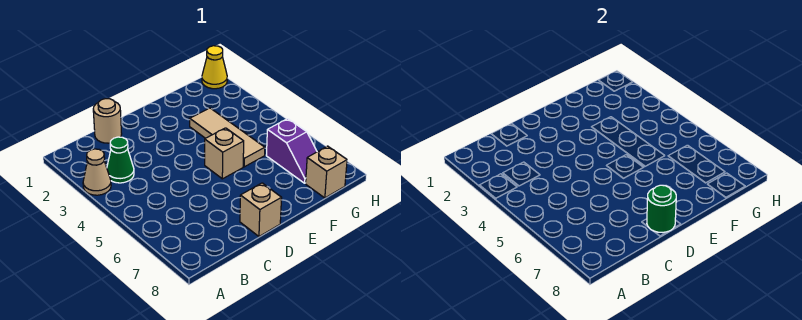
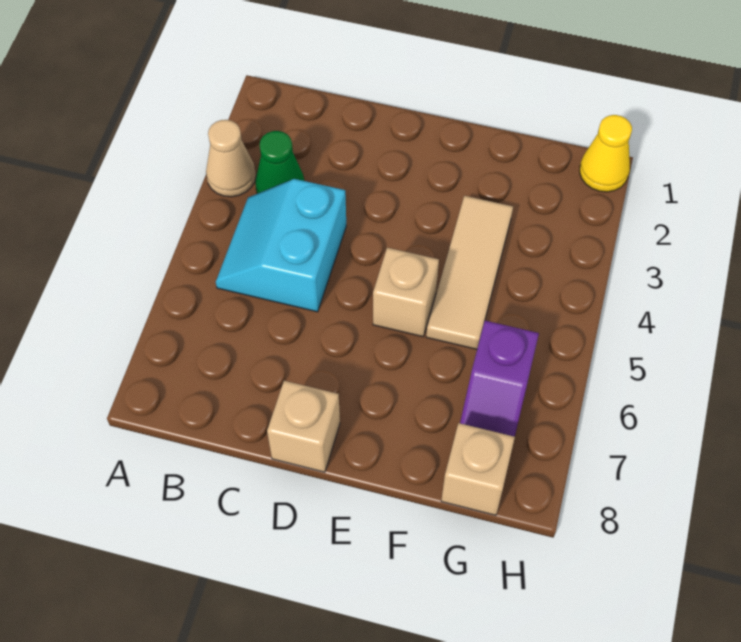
none -> cyan slope B4:C5 level 1 top C
tan round brick C1 level 1 -> none
green round brick D8 level 2 -> none

